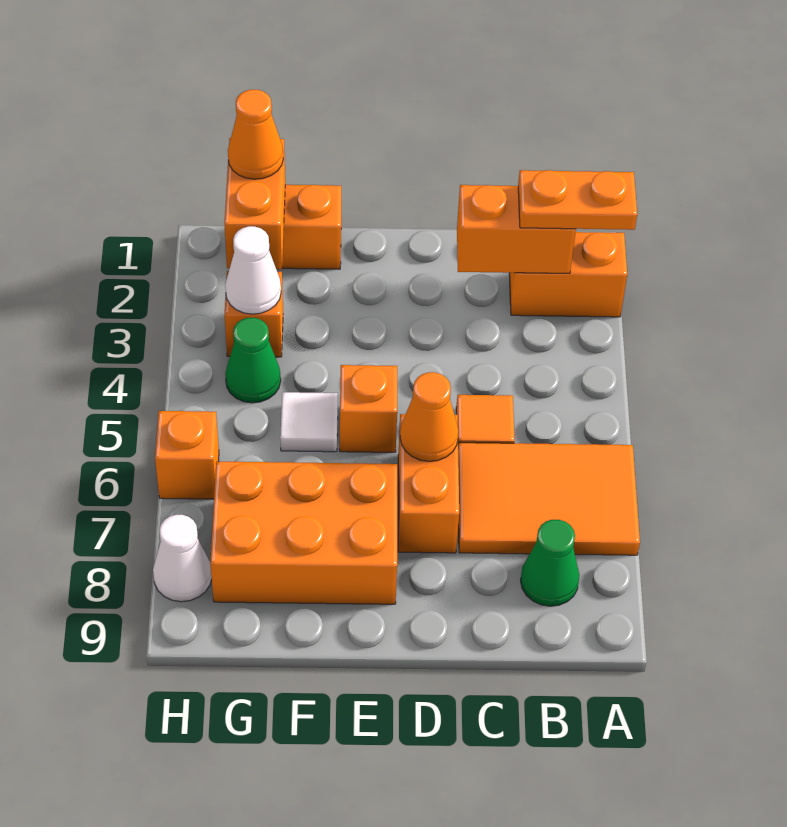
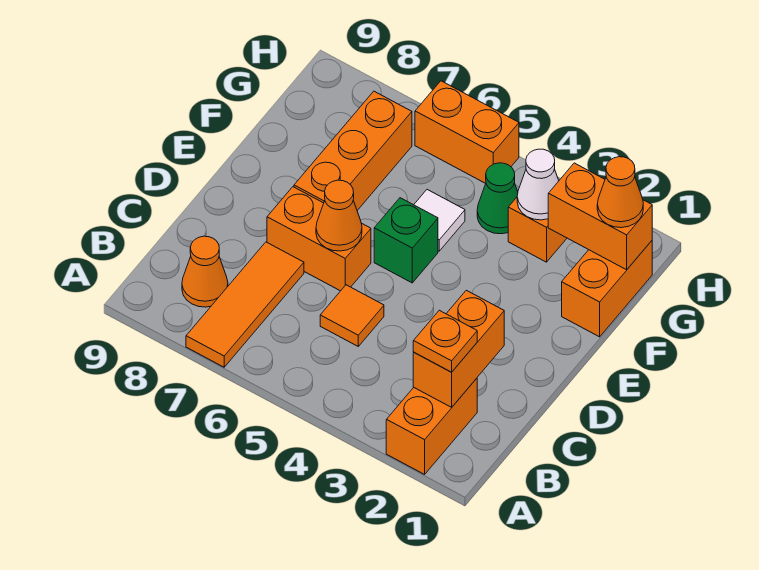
orange plate A2:B2 level 3 -> orange plate B2 level 3
orange tile A6:C7 level 1 -> orange tile A7:C7 level 1
green cone B8 level 1 -> orange cone B8 level 1
orange brick E5 level 1 -> green brick E5 level 1
orange brick E7:G8 level 1 -> orange brick E7:G7 level 1
orange brick H6 level 1 -> orange brick H5:H6 level 1
white cone H8 level 1 -> none

